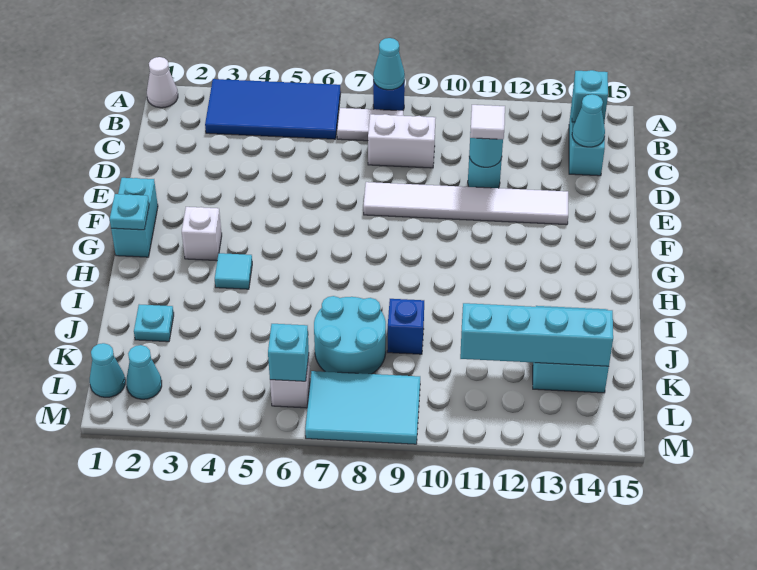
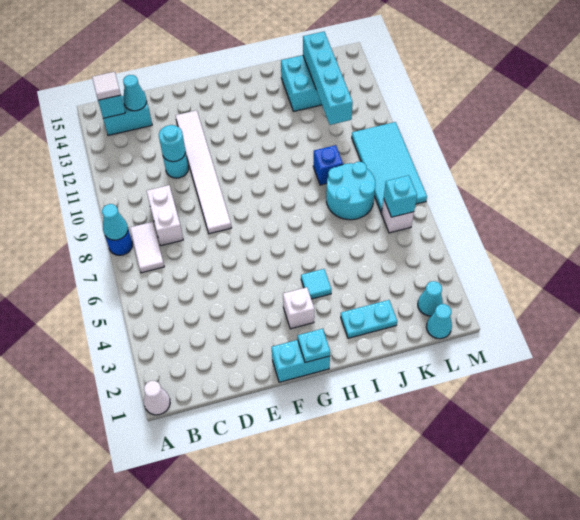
blue tile A3:B6 level 1 -> none
white tile D11 level 3 -> white tile B14 level 3
cyan plate J2 level 1 -> cyan plate I2:J2 level 1
cyan tile L7:M9 level 1 -> cyan tile L7:M10 level 1

